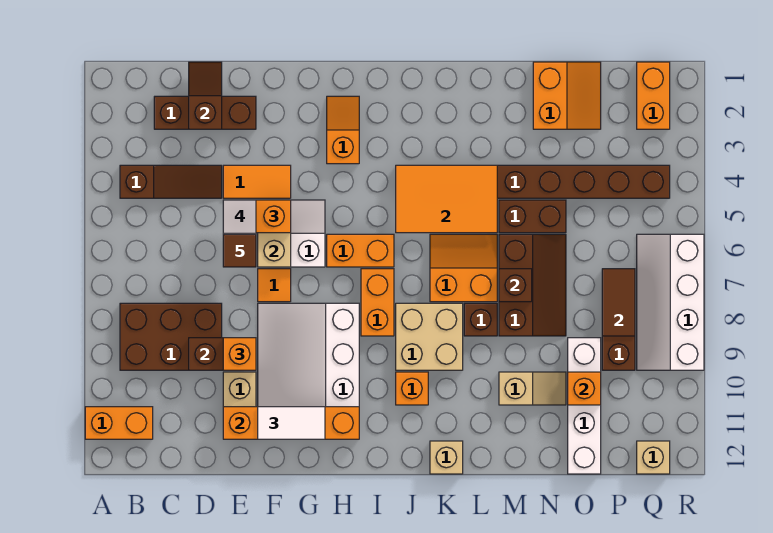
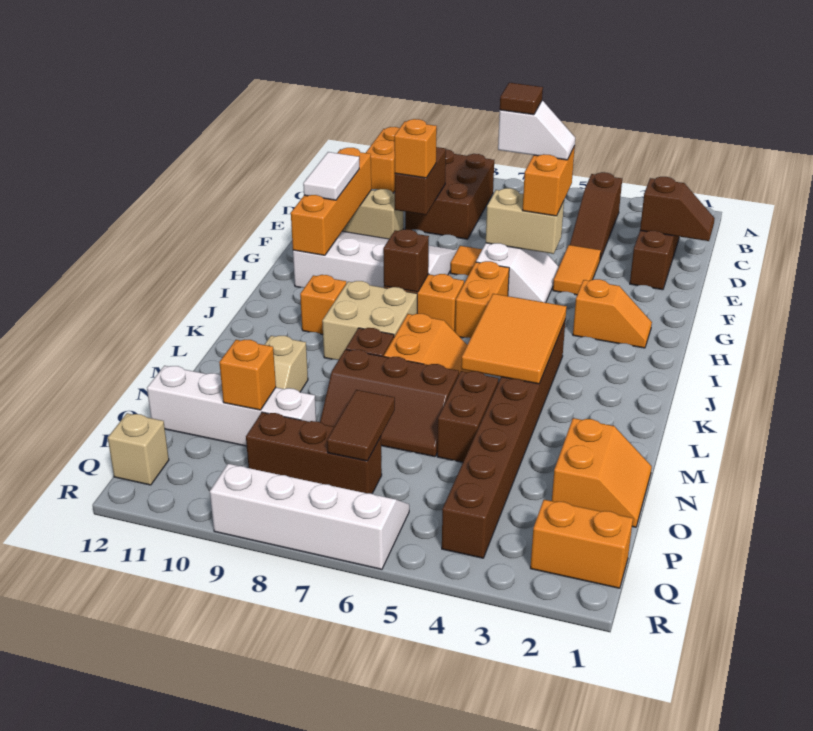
tan brick K12 level 1 -> none
brown brick M7 level 2 -> brown brick I8 level 2
orange slope N1:O2 level 1 top N -> orange slope N1:O2 level 1 top 2
brown tile P7:P8 level 2 -> brown tile O7:P7 level 2

